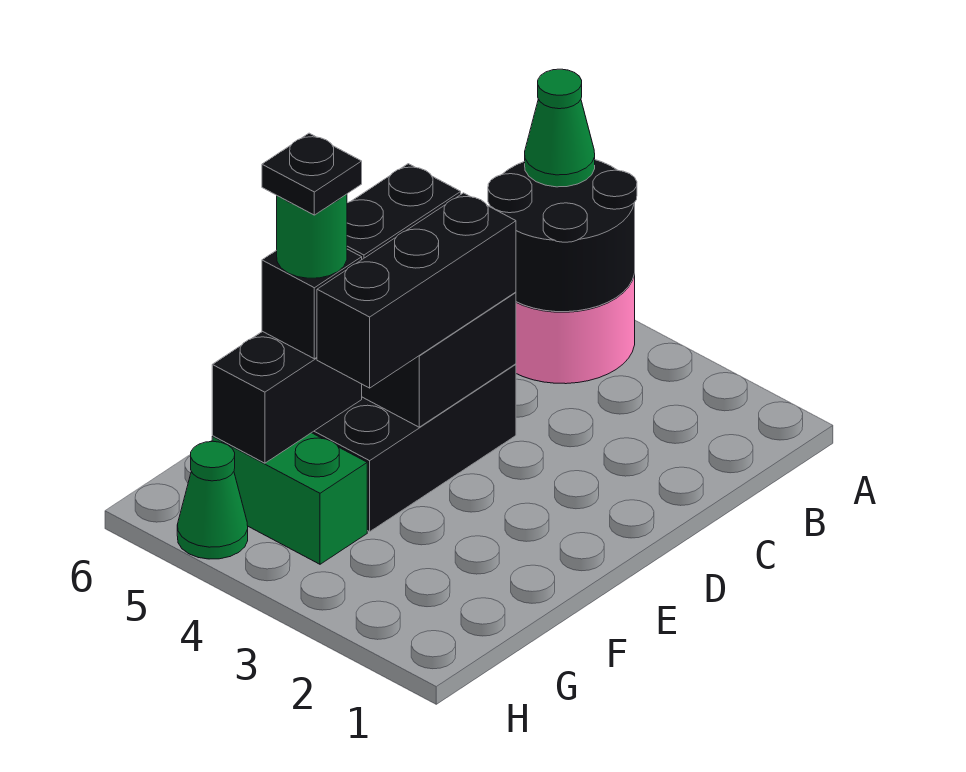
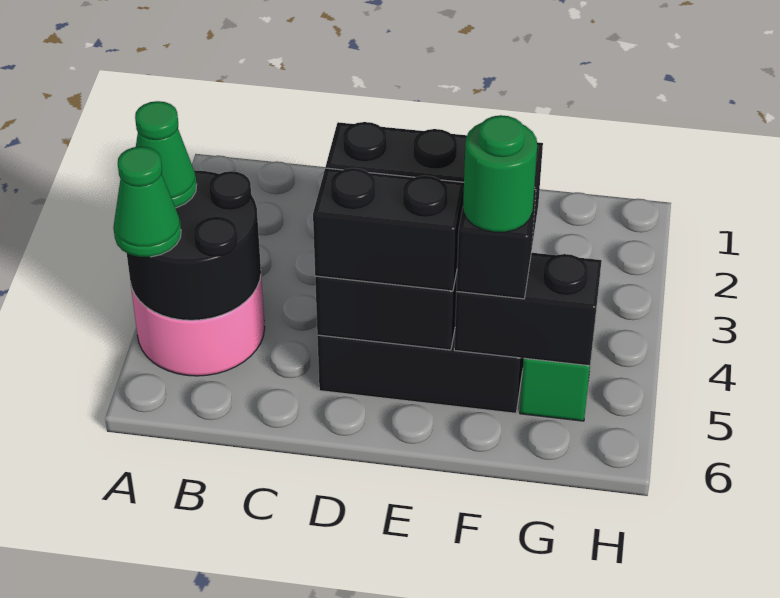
black plate F5 level 5 -> none
green cone H5 level 1 -> green cone A4 level 3

